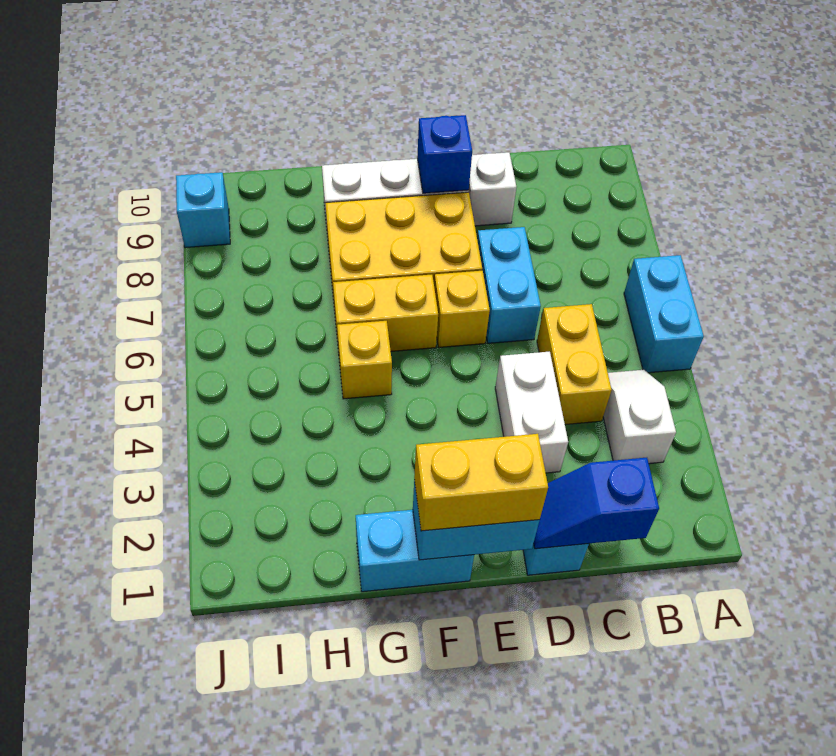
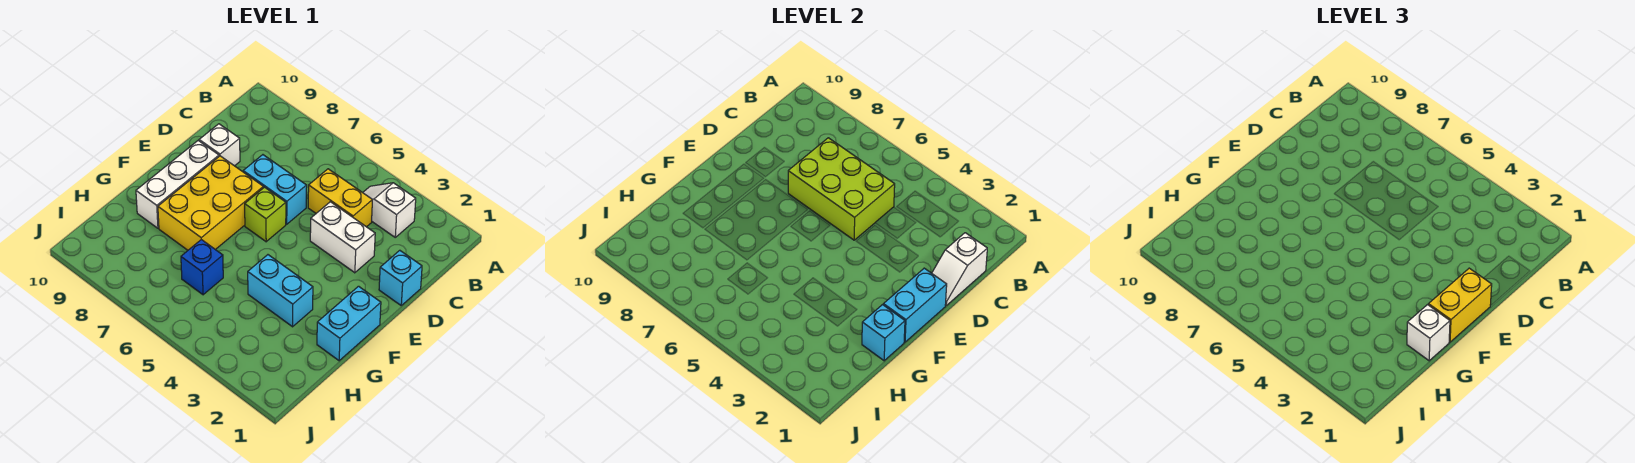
cyan brick A5:A6 level 1 -> cyan brick G3:G4 level 1
blue slope C1:D1 level 2 top C -> white slope C1:D1 level 2 top C
none -> lime brick C5:D7 level 2
yellow brick E6 level 1 -> lime brick E6 level 1
blue brick E9 level 2 -> blue brick H6 level 1
yellow brick F6:G6 level 1 -> none
none -> white brick G1 level 3
yellow brick G5 level 1 -> none
cyan brick J9 level 1 -> cyan brick G1 level 2

